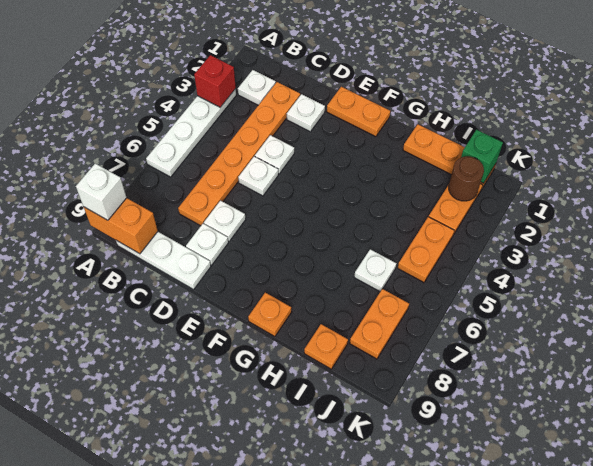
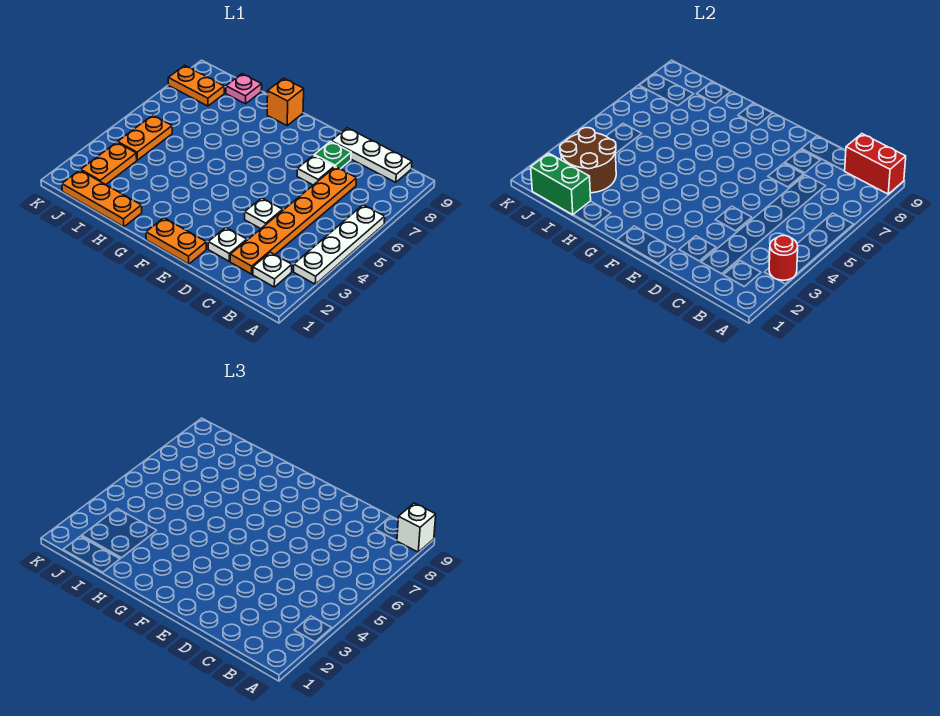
red brick A3 level 2 -> red round brick A3 level 2
orange brick A9:B9 level 2 -> red brick A9:B9 level 2
white plate D5 level 1 -> none
white plate D8 level 1 -> green plate D8 level 1
orange plate G9 level 1 -> orange brick G9 level 1
white plate I6 level 1 -> none
orange plate I9 level 1 -> pink plate I9 level 1
green brick J1 level 2 -> green brick I1:J1 level 2
brown round brick J2 level 2 -> brown round brick I2:J3 level 2
orange plate J7:J8 level 1 -> orange plate J8:K8 level 1

